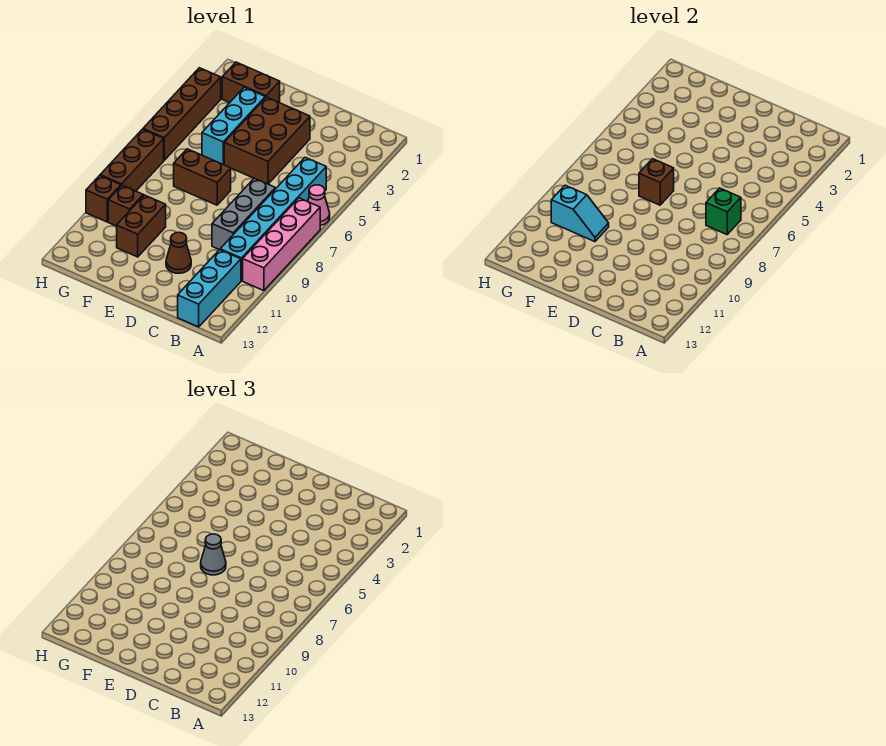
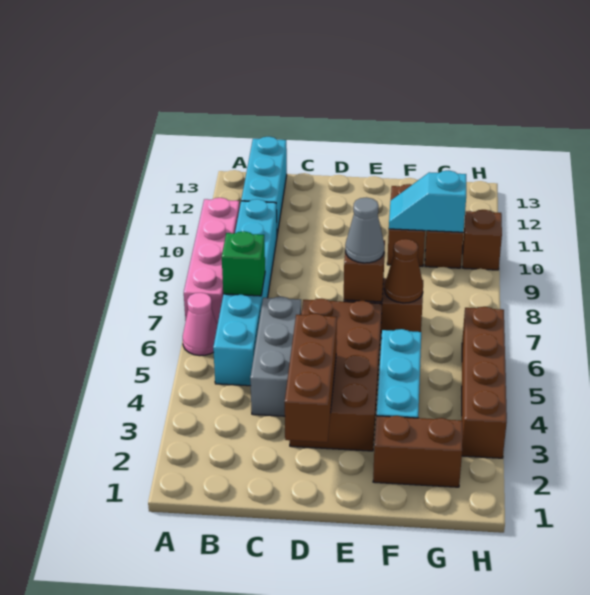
grey brick C7:C9 level 1 -> grey brick C4:C6 level 1
brown brick D3:E5 level 1 -> brown brick D3:E6 level 1
brown cone D11 level 1 -> brown cone F7 level 2
brown brick H7:H9 level 1 -> brown brick D2:D4 level 2

